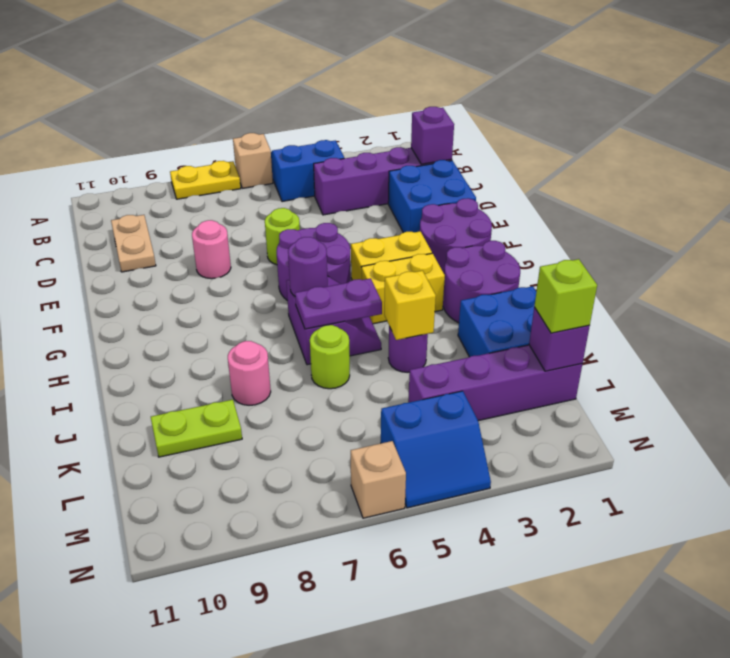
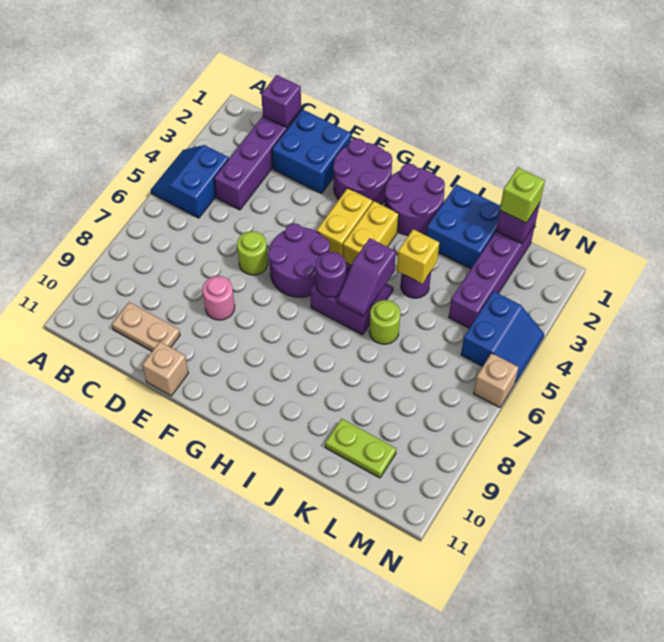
tan brick A6 level 1 -> tan brick E11 level 1
yellow plate A7:A8 level 1 -> none
purple plate I5:I6 level 2 -> purple slope I5:I6 level 2 top 5
pink round brick J8 level 1 -> none
lime plate K9:K10 level 1 -> lime plate K10:L10 level 1

